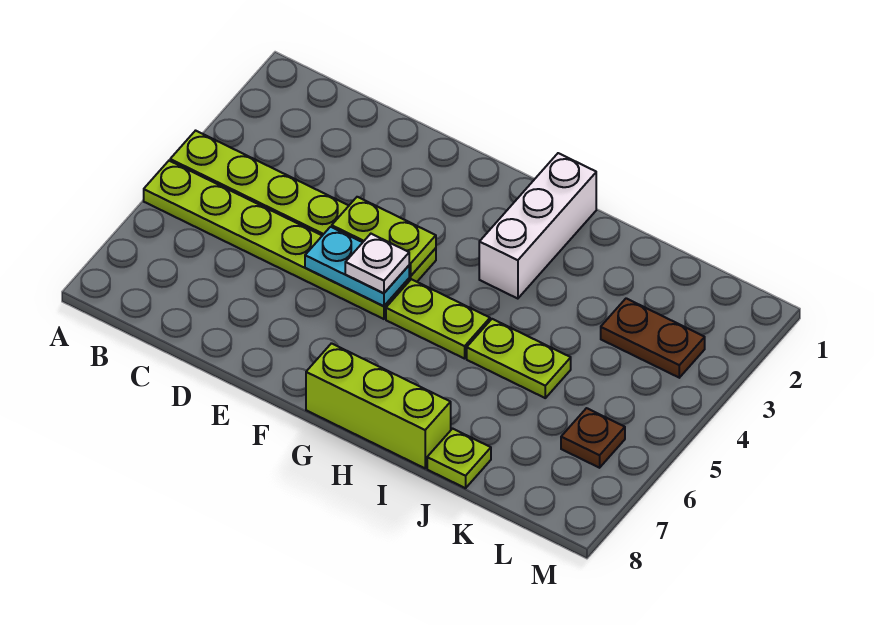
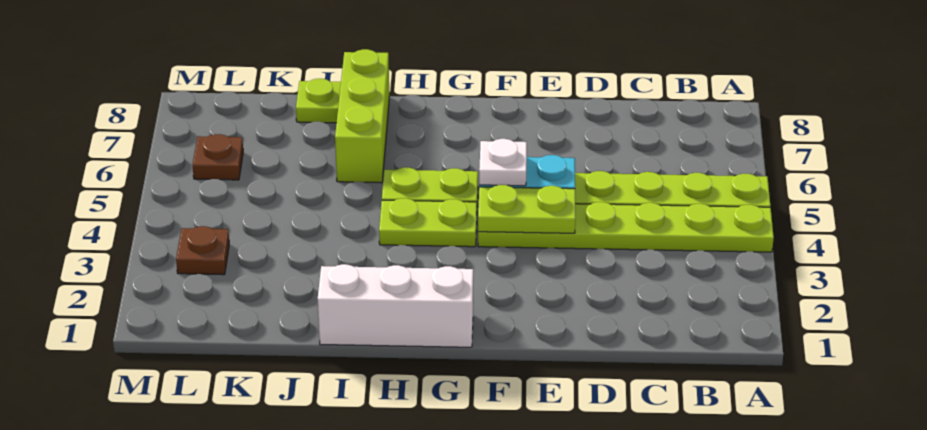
lime brick G8:I8 level 1 -> lime brick I6:I8 level 1
white brick H1:H3 level 1 -> white brick G1:I1 level 1
lime plate I5:J5 level 1 -> lime plate G4:H4 level 1
brown plate K3:L3 level 1 -> brown plate L3 level 1

